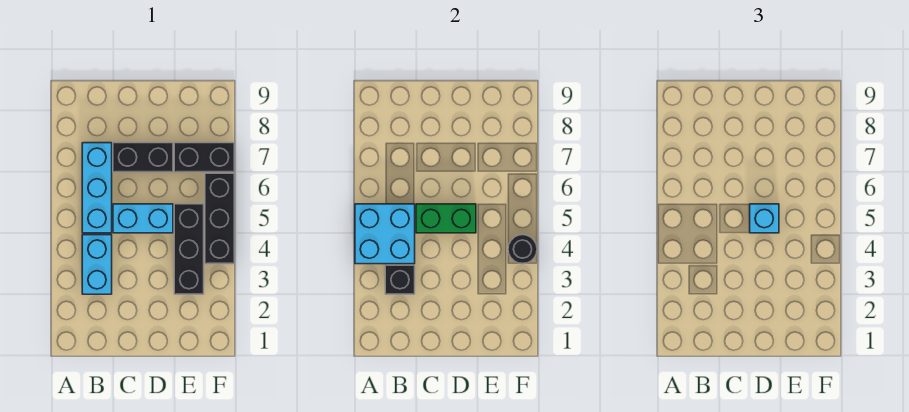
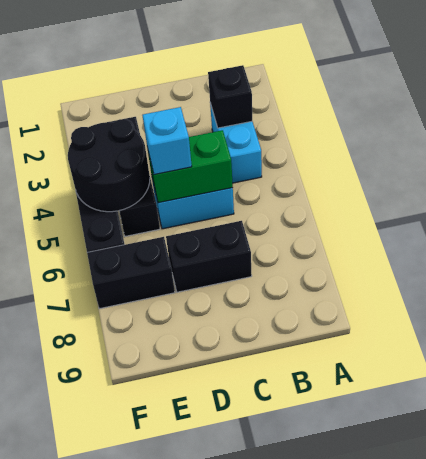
cyan brick A4:B5 level 2 -> none
cyan brick B5:B7 level 1 -> none
black round brick F4 level 2 -> black round brick E4:F5 level 2

